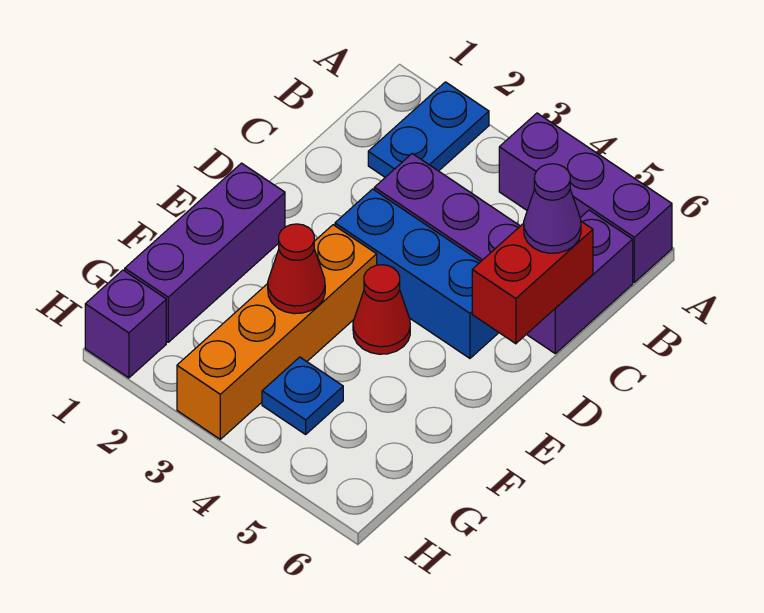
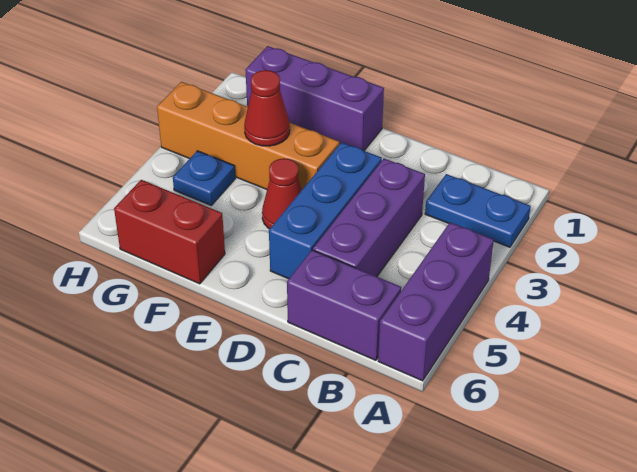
red brick C6:D6 level 2 -> red brick F6:G6 level 1
purple cone C6 level 3 -> none
purple brick H1 level 1 -> none

